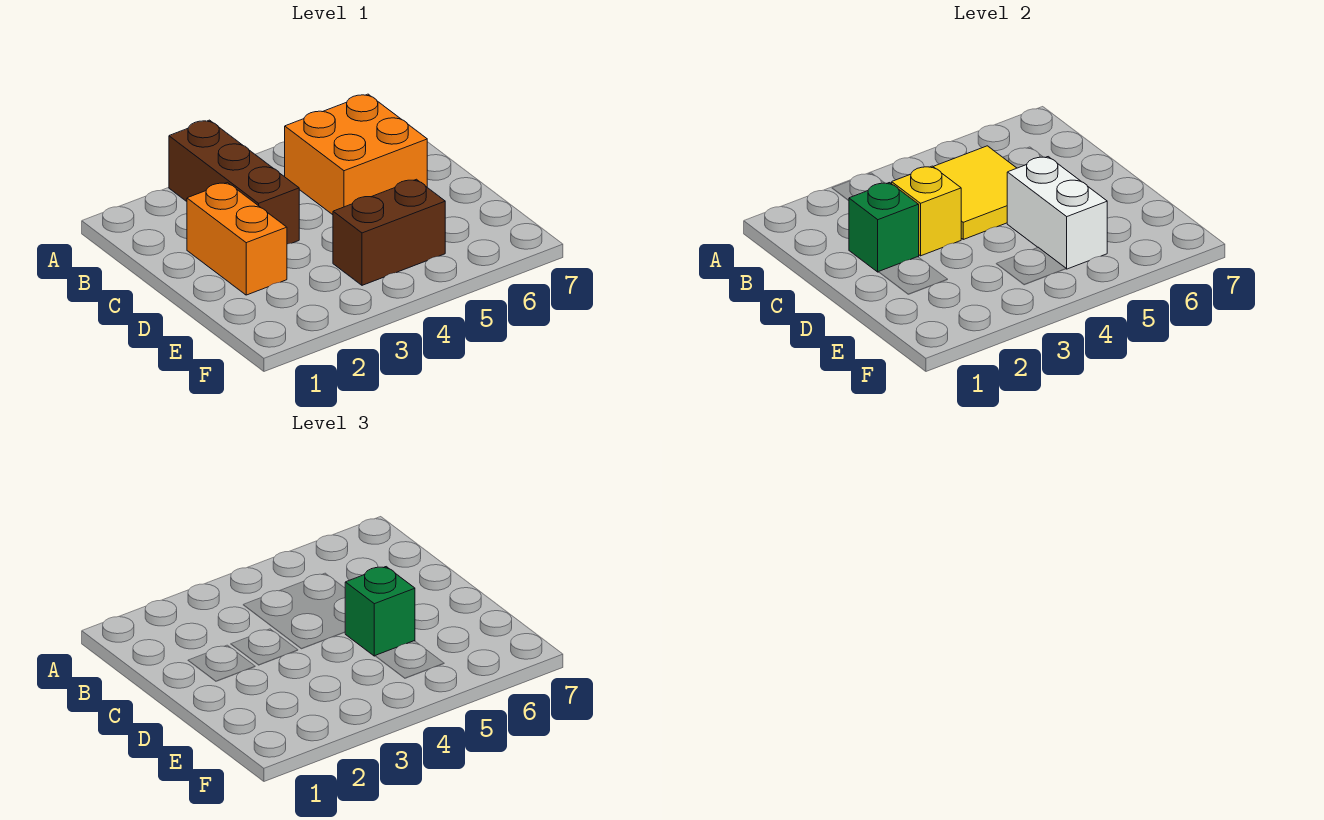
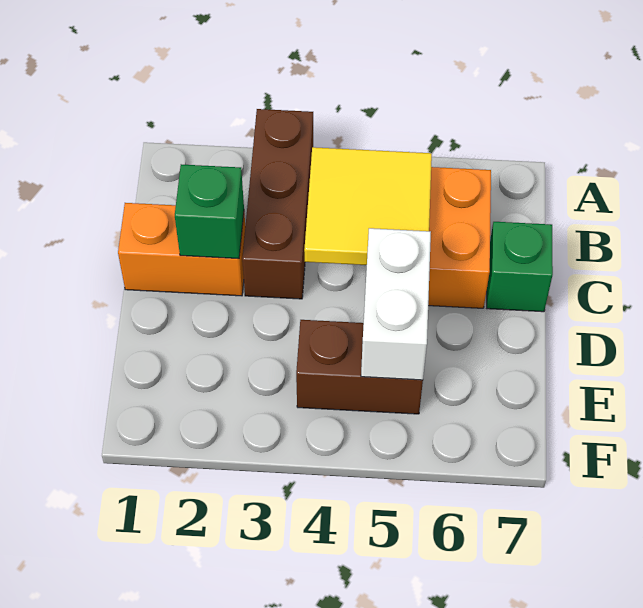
orange brick C2:D2 level 1 -> orange brick C1:C2 level 1
yellow brick C3 level 2 -> none
green brick D5 level 3 -> green brick C7 level 1

